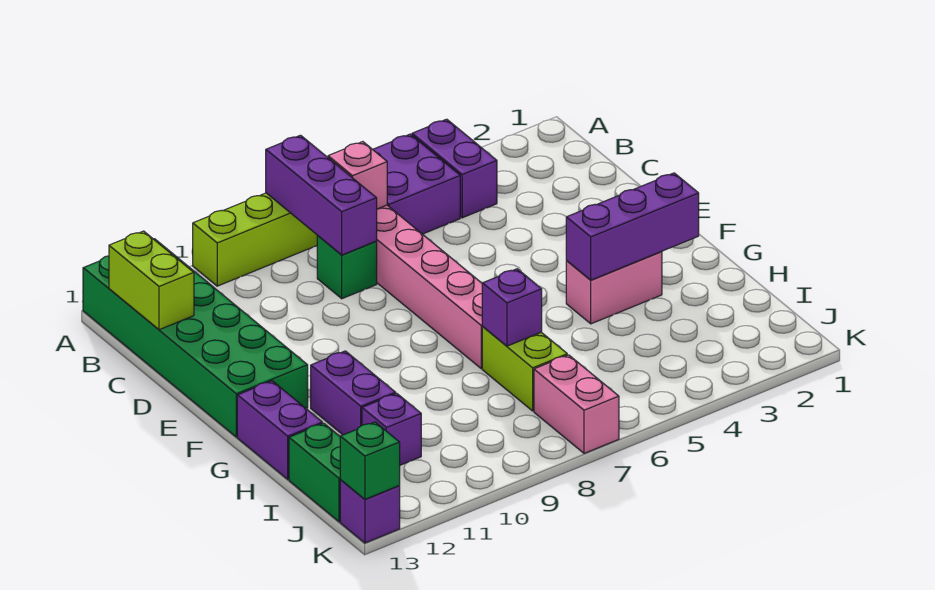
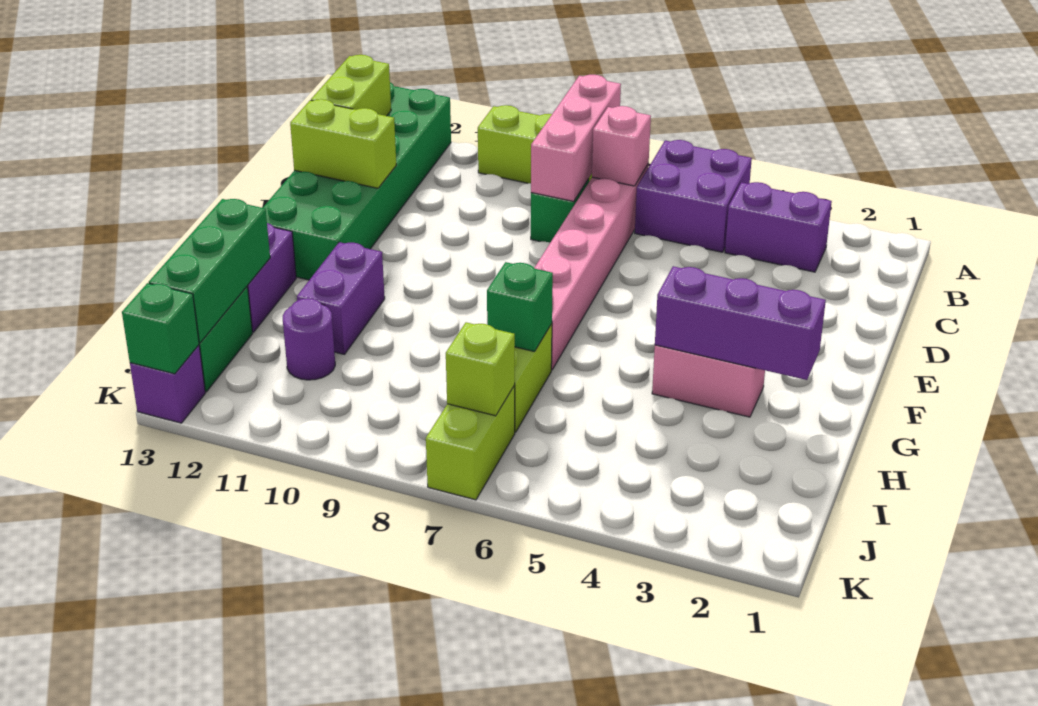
purple brick A4:B4 level 1 -> purple brick B3:B4 level 1
purple brick A8:C8 level 2 -> pink brick A8:C8 level 2
none -> lime brick D12:D13 level 2
purple brick H7 level 2 -> green brick H7 level 2
none -> green brick H13:J13 level 2
purple brick I11 level 1 -> purple round brick I11 level 1
pink brick J7:K7 level 1 -> lime brick J7:K7 level 1
none -> lime brick J7 level 2

